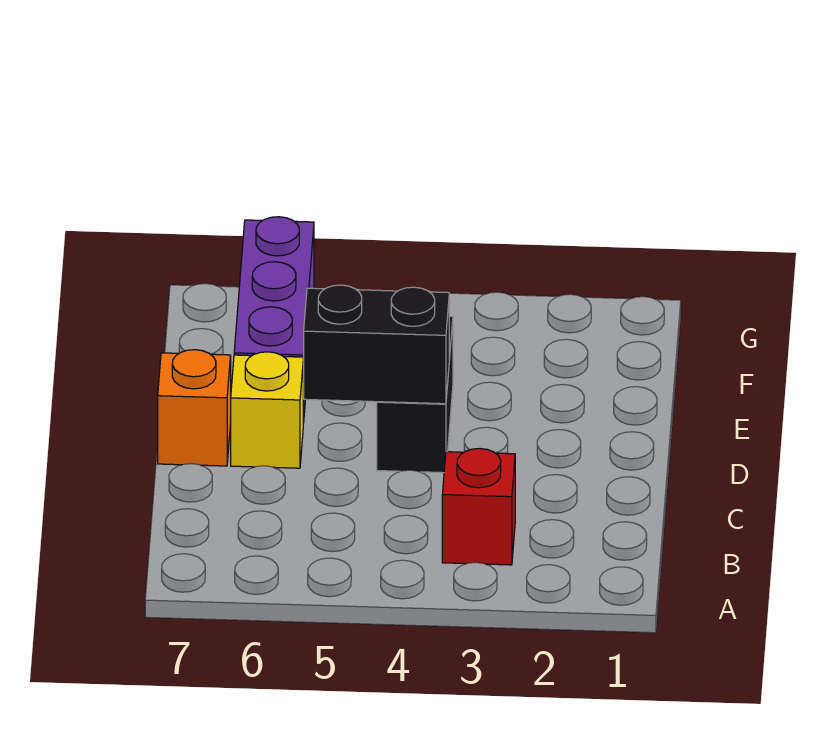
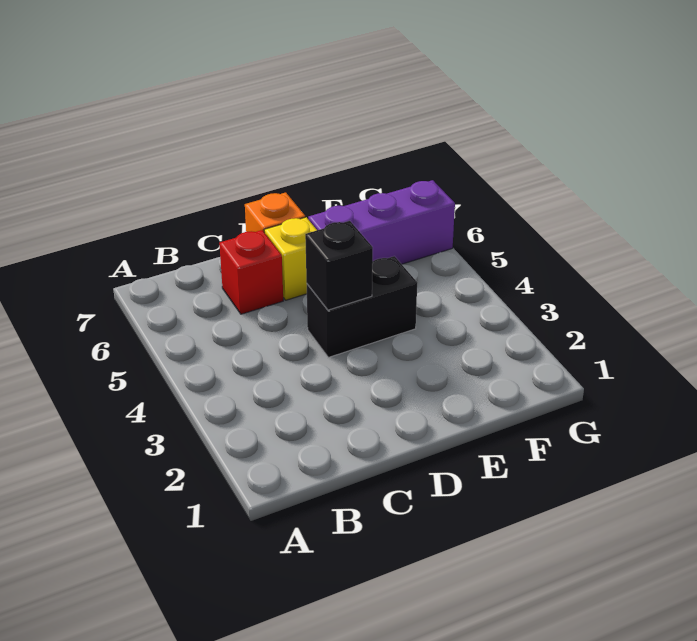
red brick B3 level 1 -> red brick C6 level 1
black brick D4:D5 level 2 -> black brick D4 level 2

